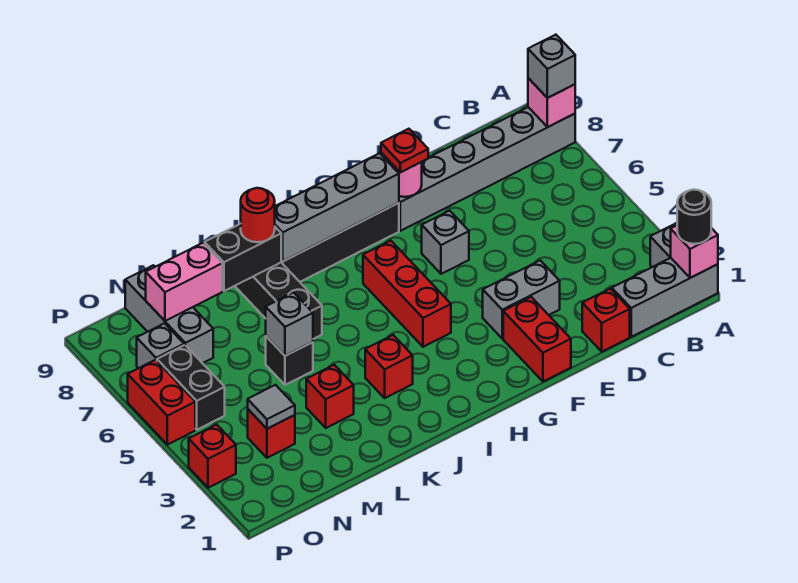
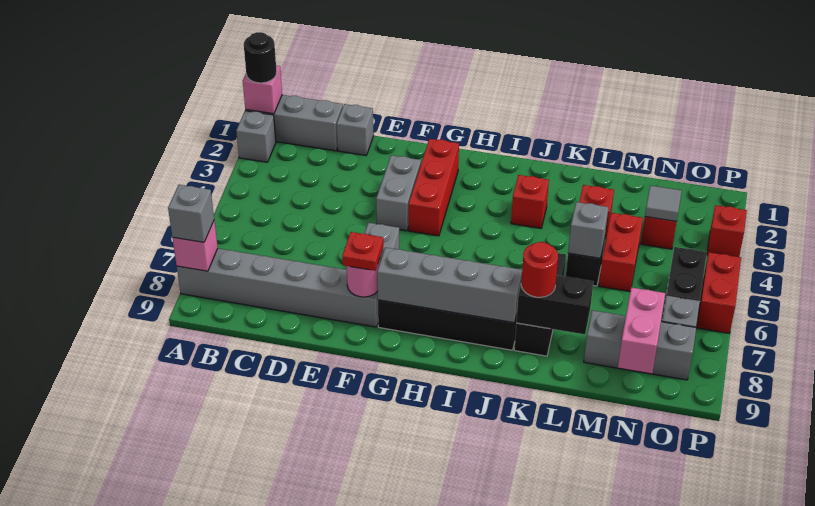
red brick D1 level 1 -> grey brick D1 level 1
grey brick E3:F3 level 1 -> grey brick F3:F4 level 1
red brick F1:F2 level 1 -> red brick M4:M5 level 1
red brick H4:H6 level 1 -> red brick G2:G4 level 1
pink brick M8:N8 level 2 -> pink brick N8:N9 level 2
grey brick N7:N9 level 1 -> grey brick M8:O8 level 1

